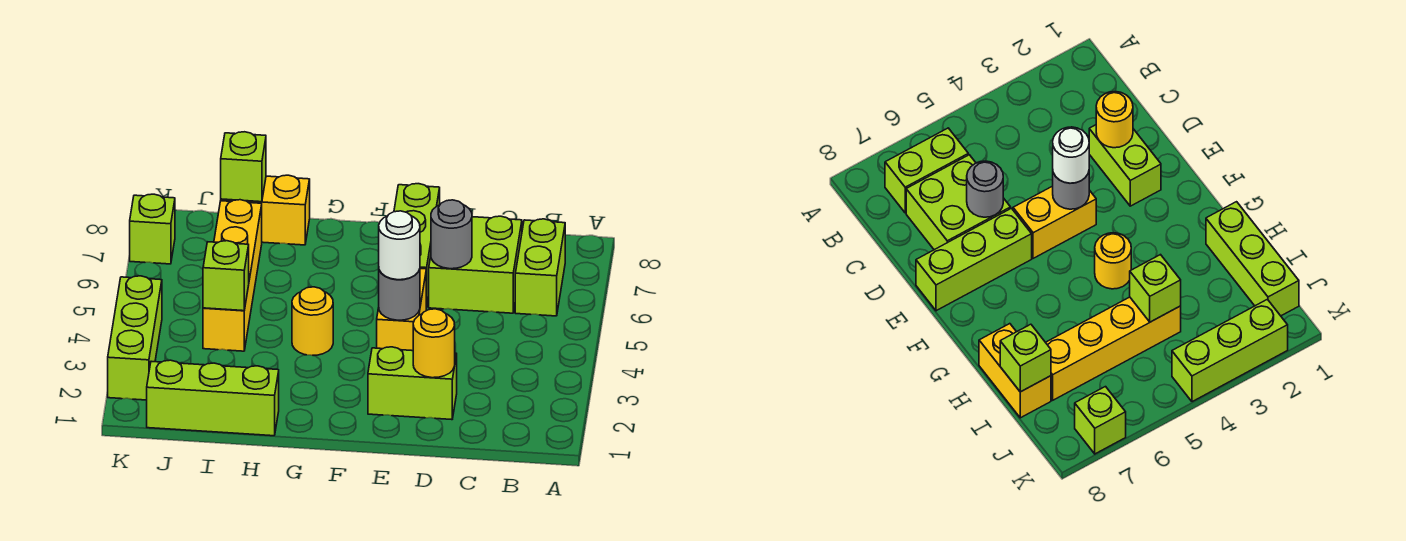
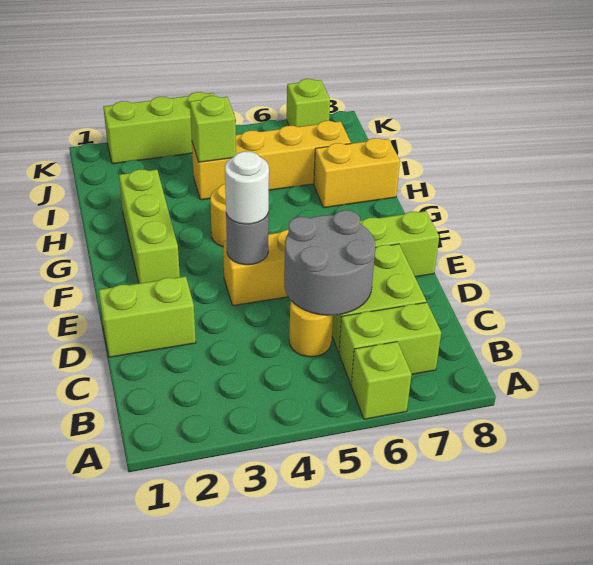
lime brick D2:E2 level 1 -> lime brick D1:D2 level 1
yellow round brick D2 level 2 -> yellow round brick C5 level 1
grey round brick D6 level 2 -> grey round brick C5:D6 level 2
lime brick H1:J1 level 1 -> lime brick F2:H2 level 1
yellow brick H8:I8 level 1 -> yellow brick H7:H8 level 1
lime brick I8 level 2 -> lime brick A6 level 1

